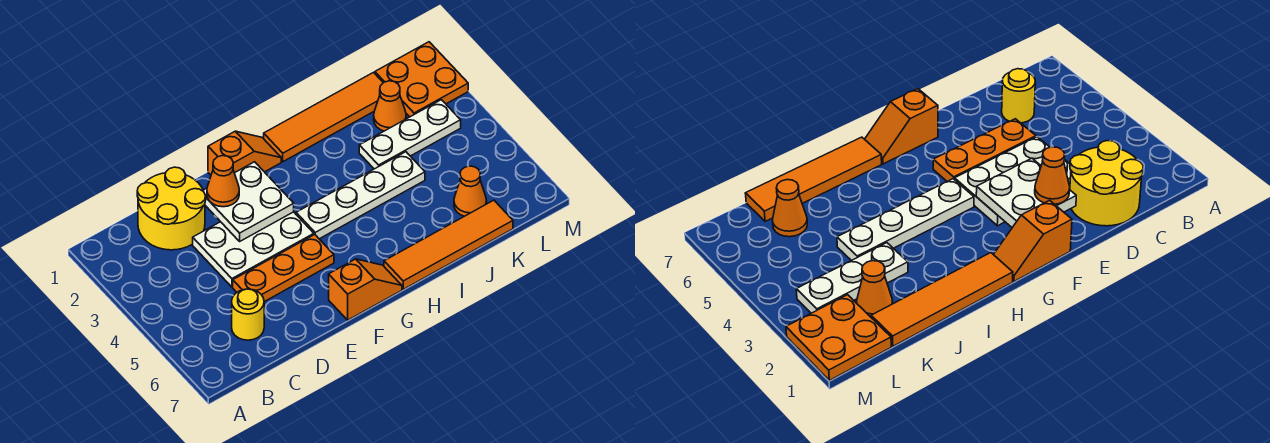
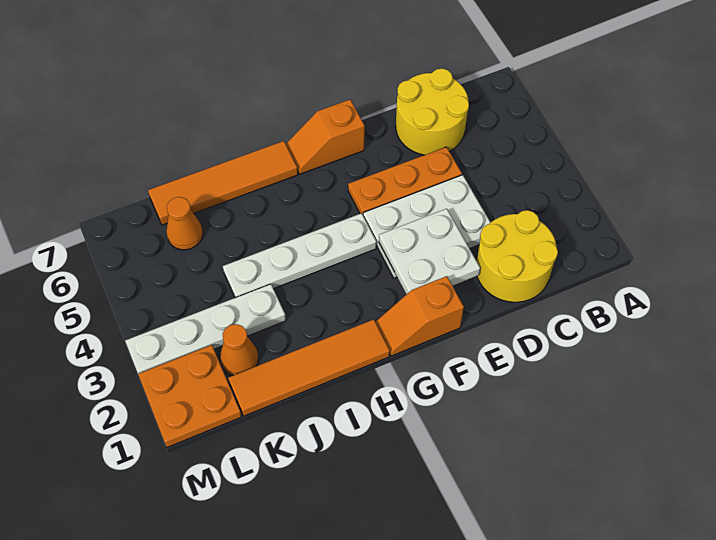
yellow round brick C6 level 1 -> yellow round brick C6:D7 level 1
orange cone E2 level 3 -> none
white plate J3:L3 level 1 -> white plate J3:M3 level 1

